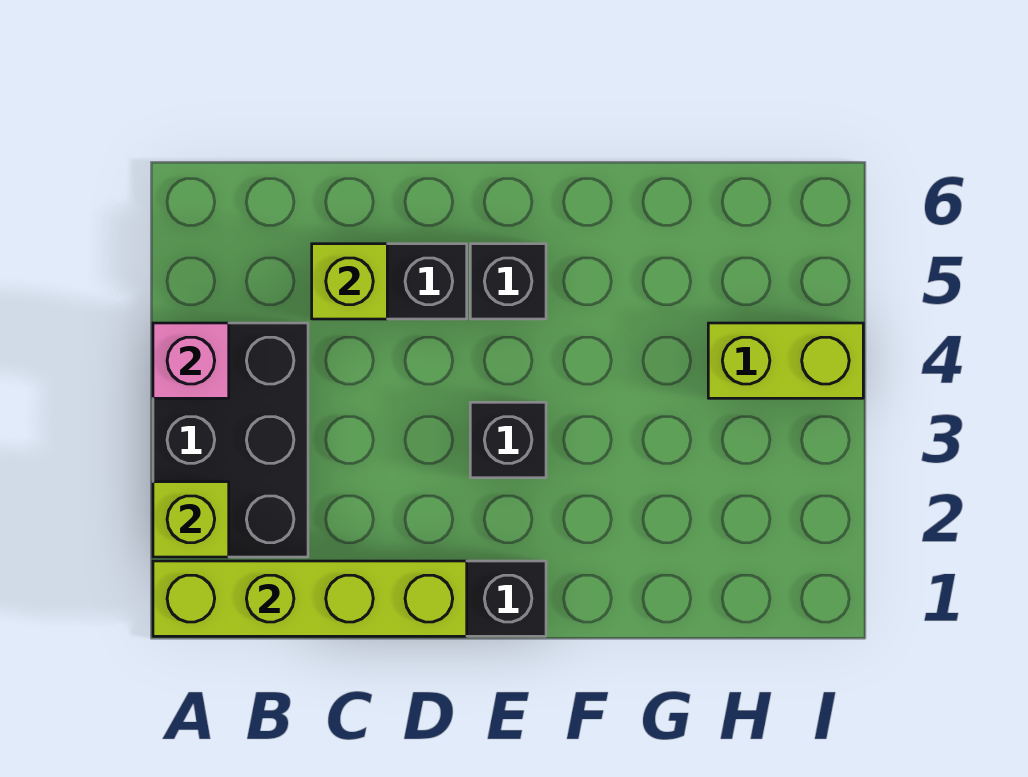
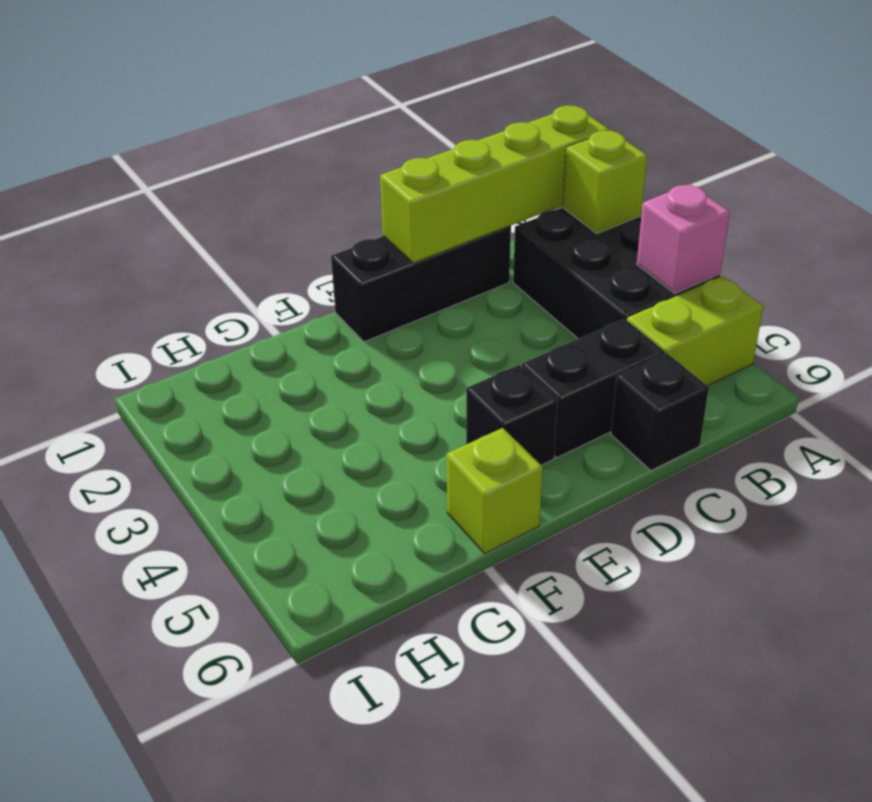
lime brick C5 level 2 -> lime brick F6 level 1
black brick E3 level 1 -> black brick C6 level 1
lime brick H4:I4 level 1 -> lime brick A5:B5 level 1

